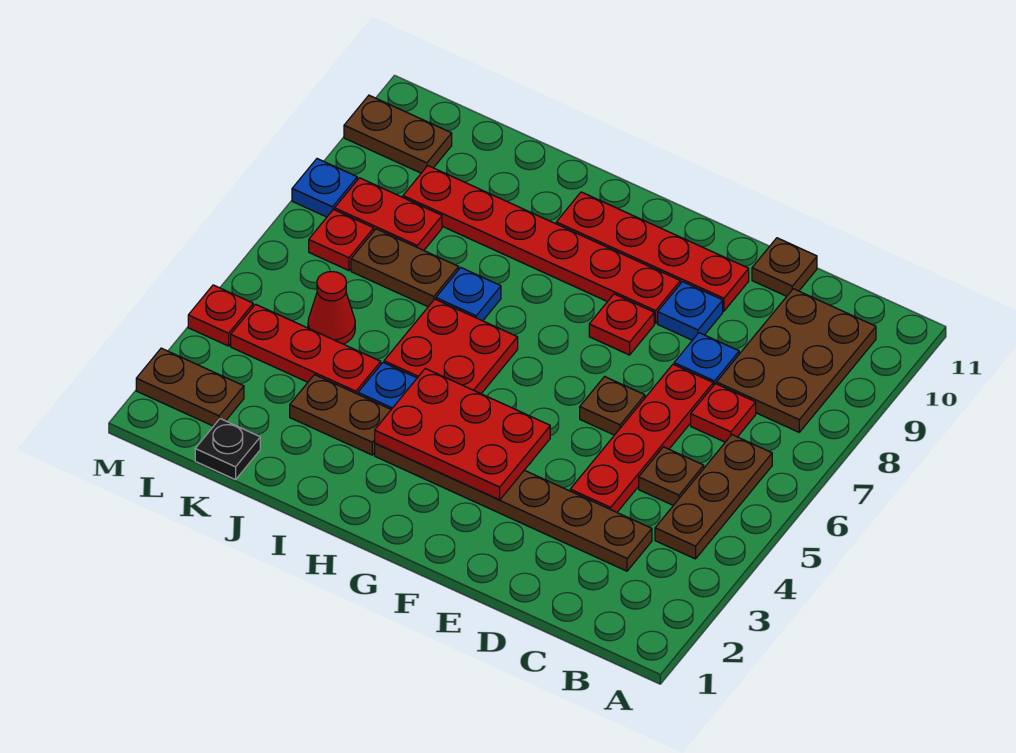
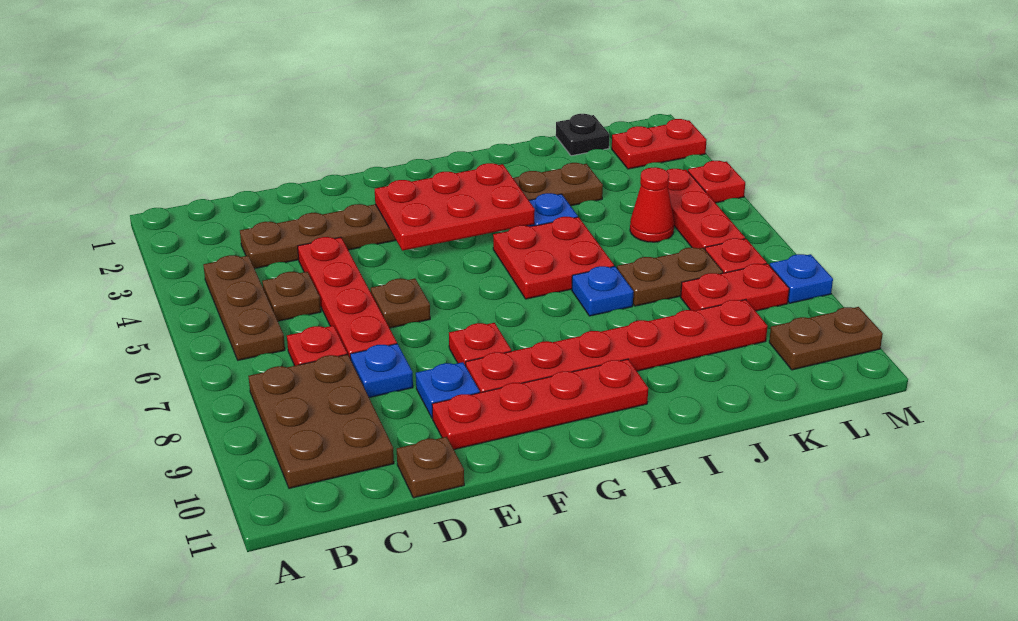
red plate J4:L4 level 1 -> red plate L4:L6 level 1
brown plate L2:M2 level 1 -> red plate L2:M2 level 1

